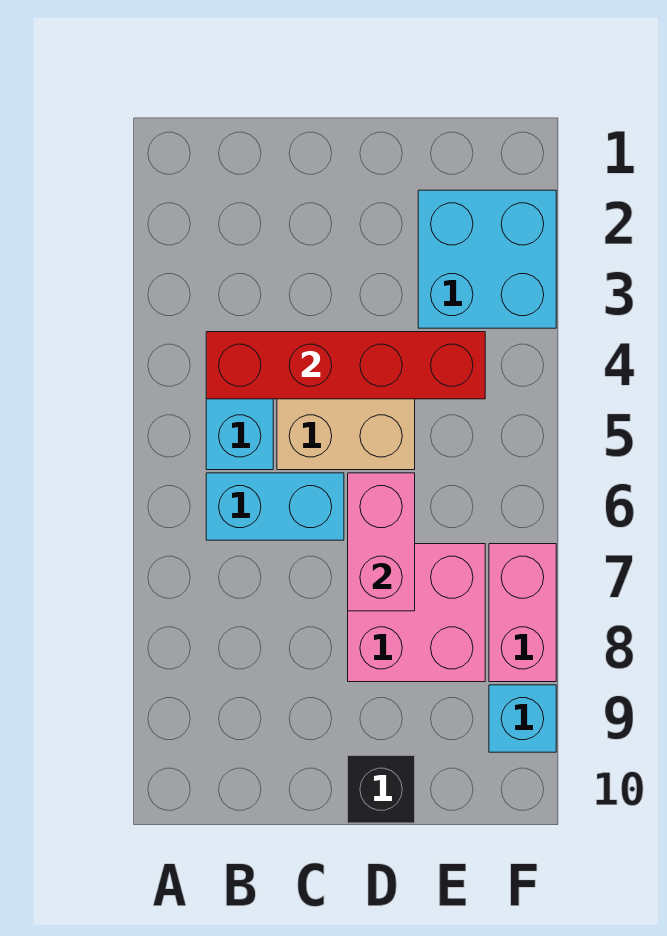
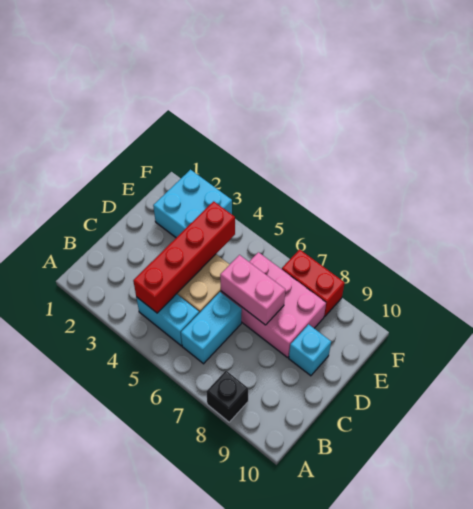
pink brick D7:E8 level 1 -> pink brick D6:E8 level 1
black brick D10 level 1 -> black brick A8 level 1
pink brick F7:F8 level 1 -> red brick F7:F8 level 1
cyan brick F9 level 1 -> cyan brick D9 level 1

